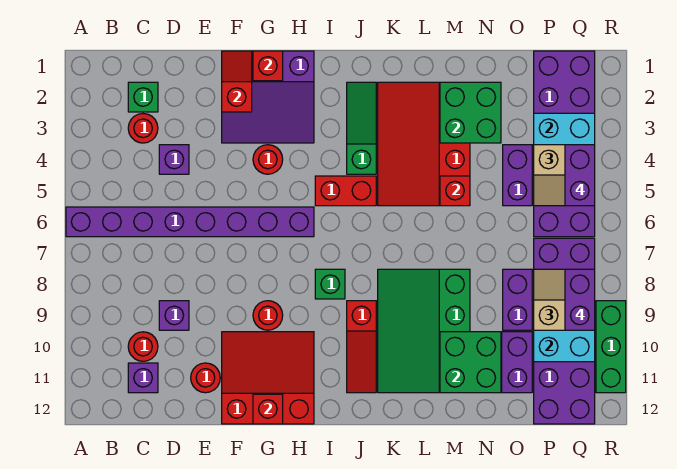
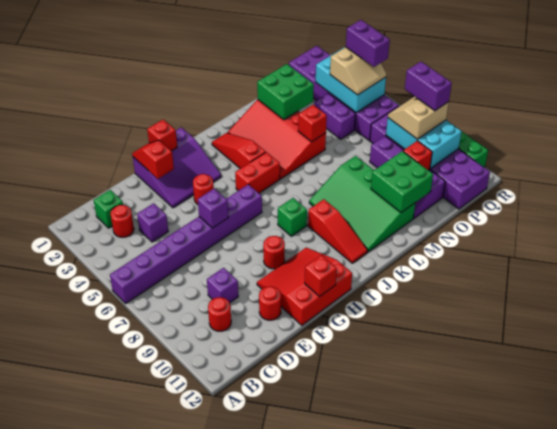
purple brick C11 level 1 -> purple brick F6 level 2
green slope J2:J4 level 1 top 4 -> red slope J2:J4 level 1 top 4
none -> red brick O10 level 2

